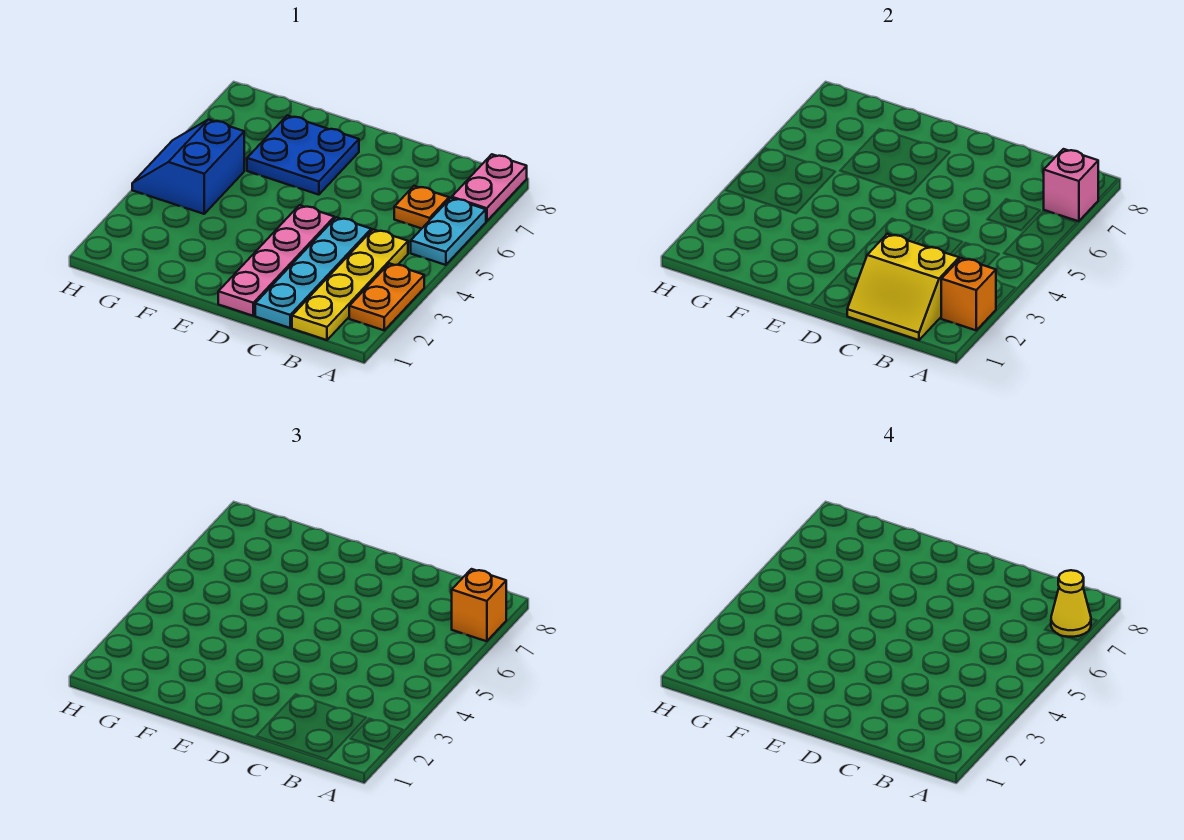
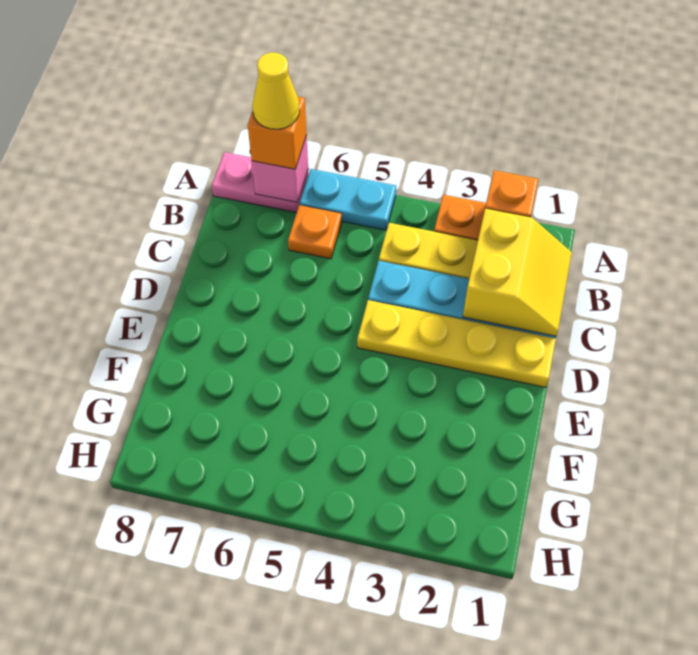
pink plate D1:D4 level 1 -> yellow plate D1:D4 level 1
blue plate E6:F7 level 1 -> none
blue slope G4:H5 level 1 top G -> none

